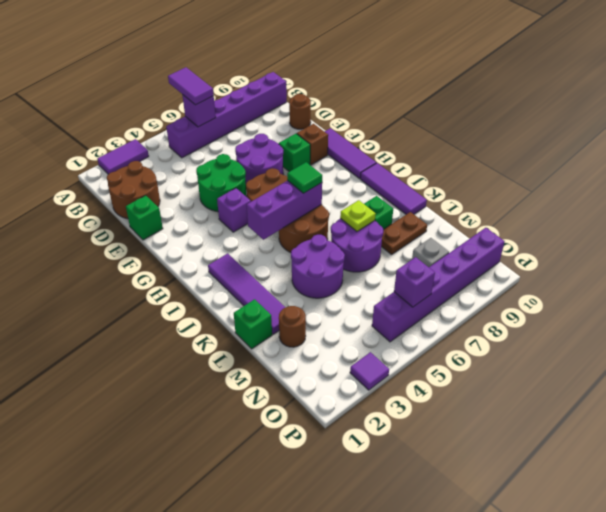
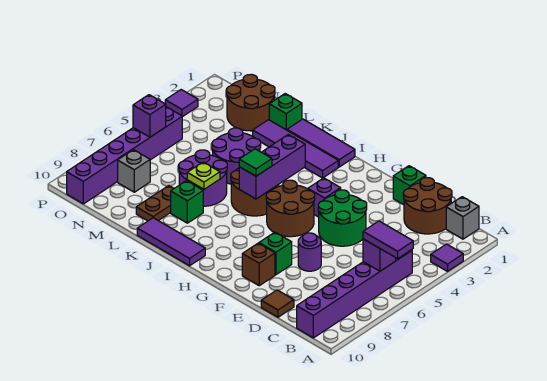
purple tile A2:A3 level 1 -> purple tile A3 level 1
none -> grey brick B1 level 1
brown round brick D10 level 1 -> brown tile D10 level 1
purple round brick E6:F7 level 1 -> purple round brick E7 level 1
purple tile F10:H10 level 1 -> purple tile I1:K1 level 1
brown round brick M2 level 1 -> brown round brick M1:N2 level 1

